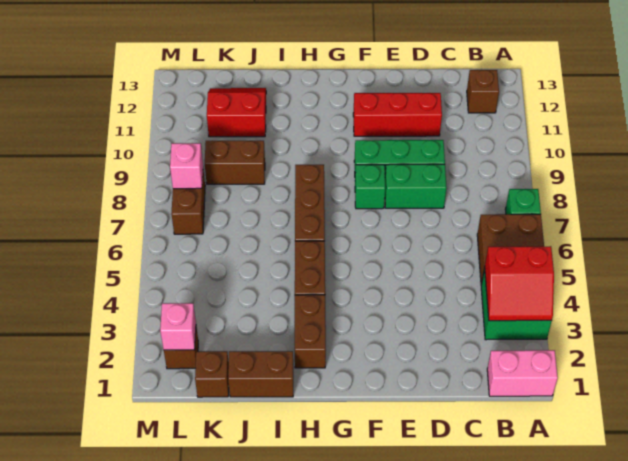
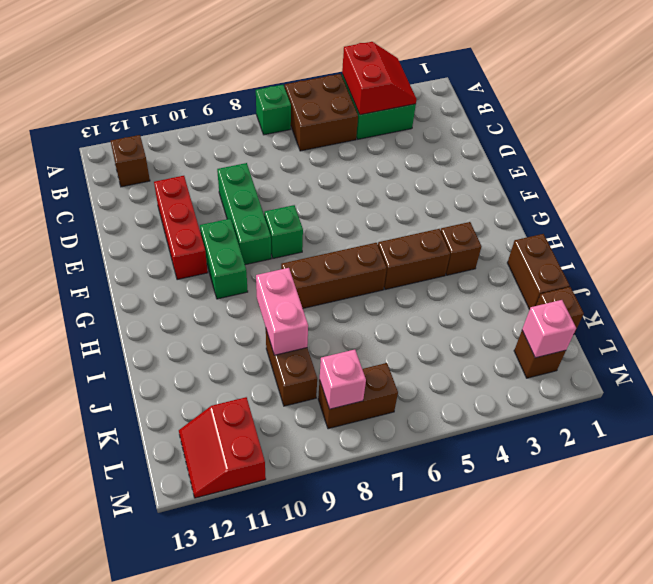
pink brick A1:B1 level 1 -> pink brick I9:J9 level 2
green brick D8:E8 level 1 -> green brick F10:G10 level 1
brown brick H2:H3 level 1 -> brown brick H3 level 1
red slope J11:K12 level 1 top 11 -> red slope L11:M12 level 1 top 11

